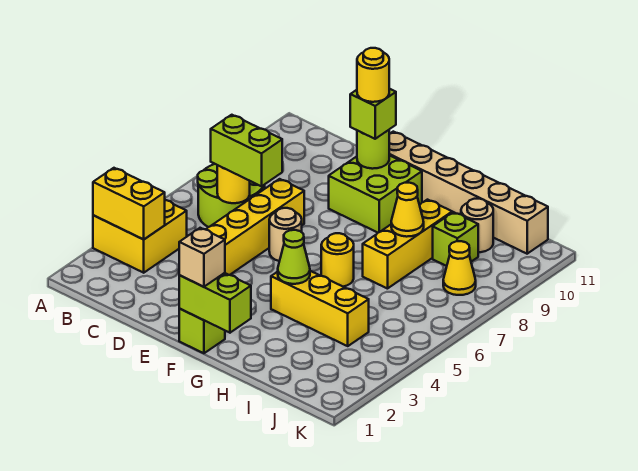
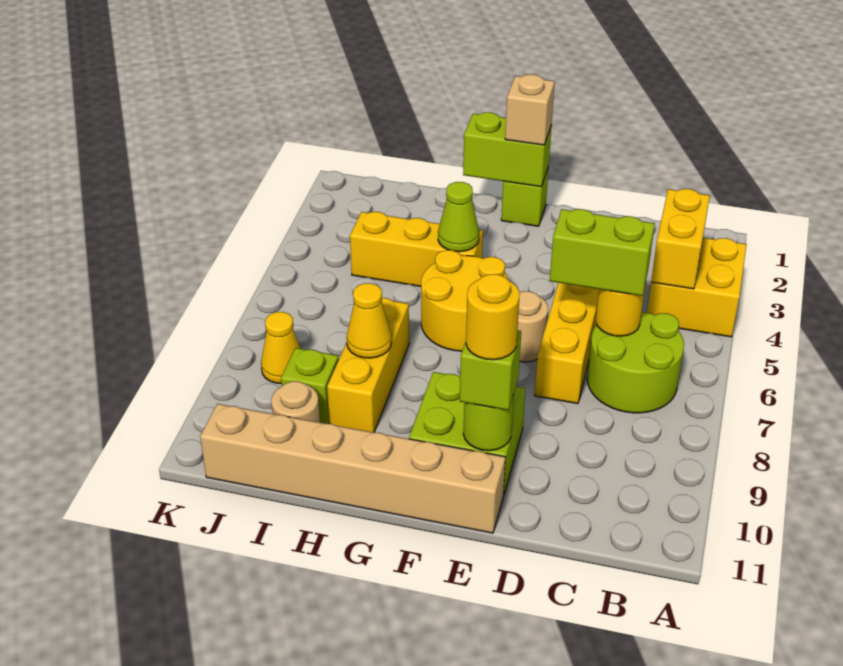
yellow brick A3:B3 level 2 -> yellow brick B3:B4 level 2
yellow round brick G6 level 1 -> yellow round brick F5:G6 level 1

